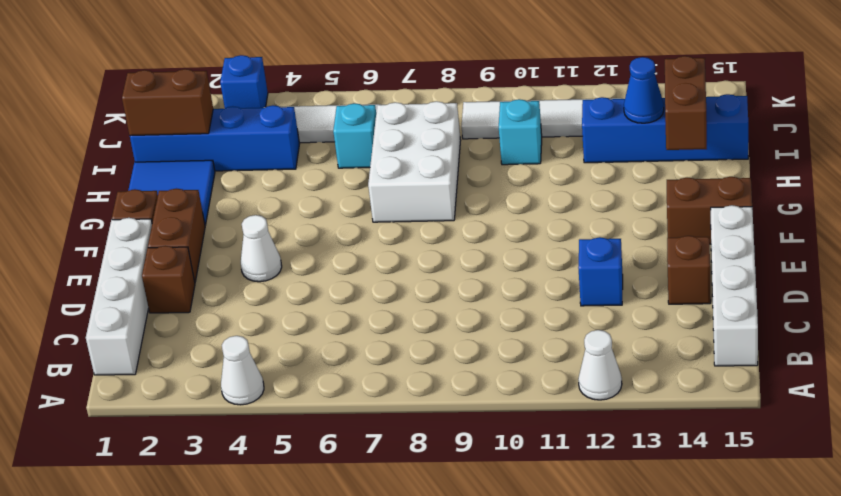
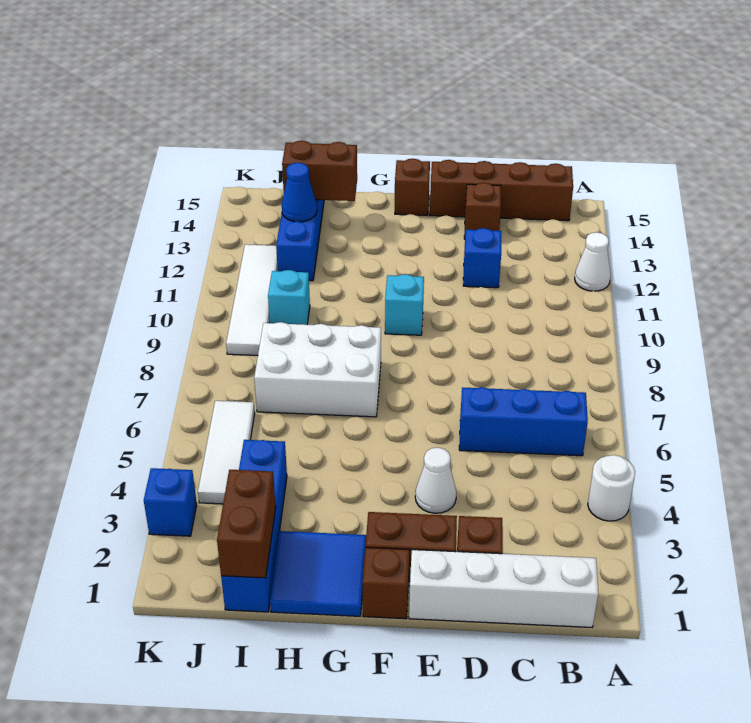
white cone A4 level 1 -> white round brick A4 level 1
none -> blue brick B6:D6 level 1
white brick B15:E15 level 1 -> brown brick B15:E15 level 1
brown brick F14:F15 level 1 -> brown brick F15 level 1
cyan brick I6 level 1 -> cyan brick F10 level 1

